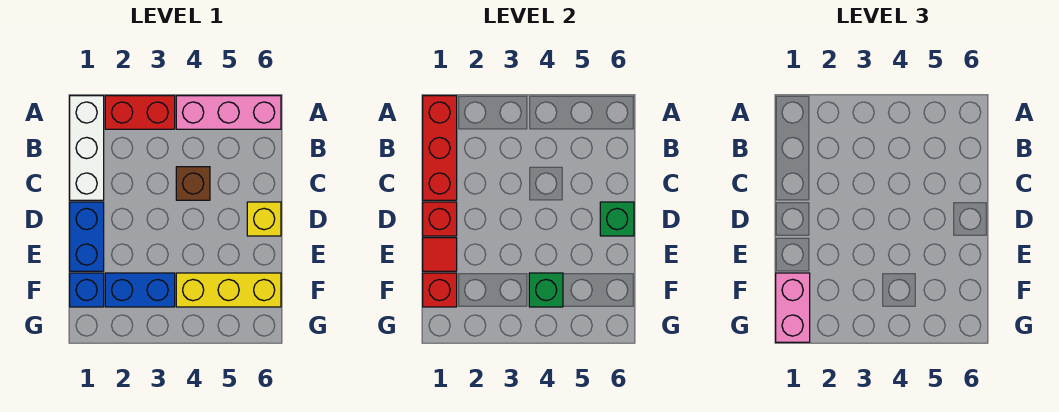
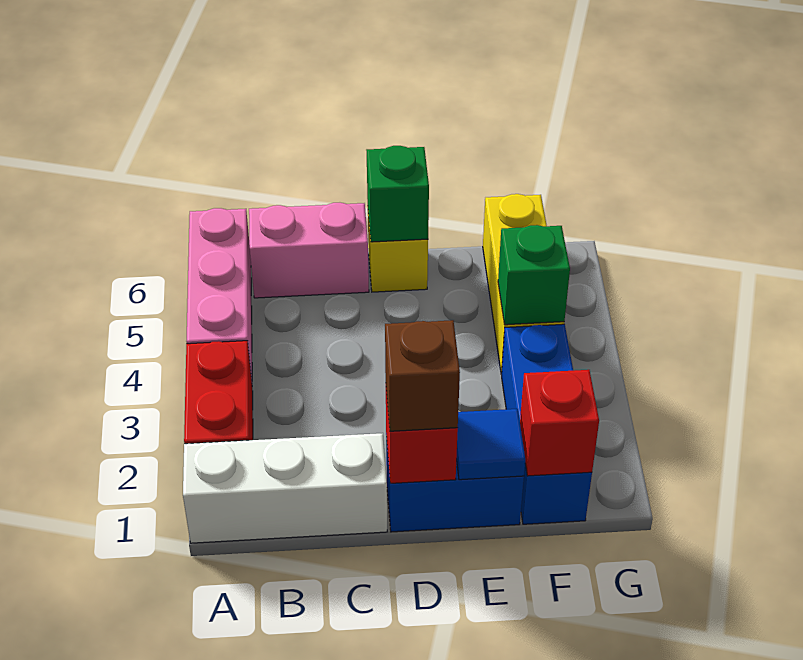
red brick A1:C1 level 2 -> none
brown brick C4 level 1 -> brown brick D1 level 3
red tile E1 level 2 -> blue tile E1 level 2
pink brick F1:G1 level 3 -> pink brick B6:C6 level 1

